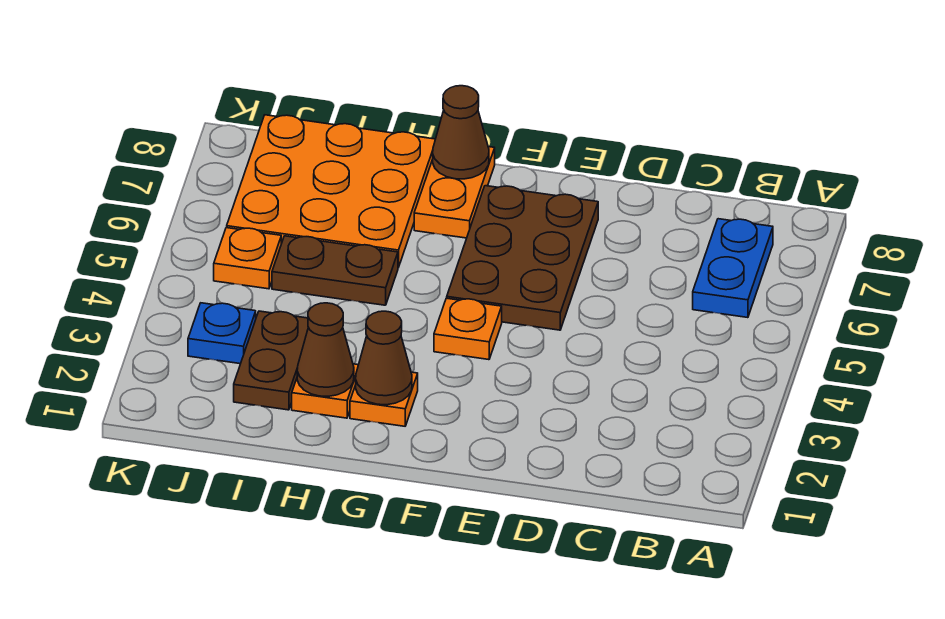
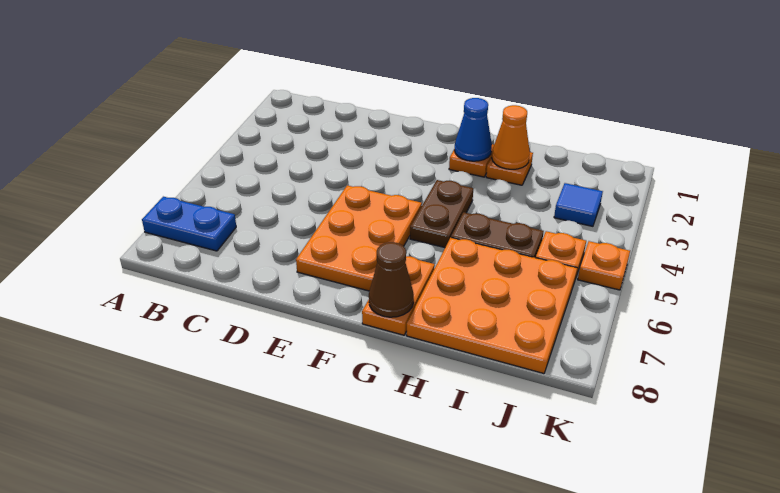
blue plate B6:B7 level 1 -> blue plate A7:B7 level 1
brown plate E5:F7 level 1 -> orange plate E5:F7 level 1
orange plate F4 level 1 -> orange plate K5 level 1
brown cone G2 level 2 -> blue cone G2 level 2
brown cone H2 level 2 -> orange cone H2 level 2
brown plate I2:I3 level 1 -> brown plate G4:G5 level 1
blue plate J3 level 1 -> blue tile J3 level 1

